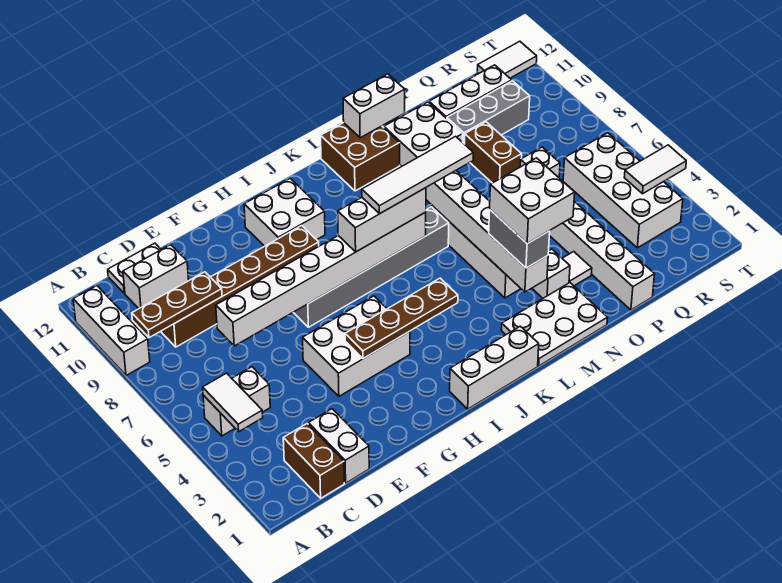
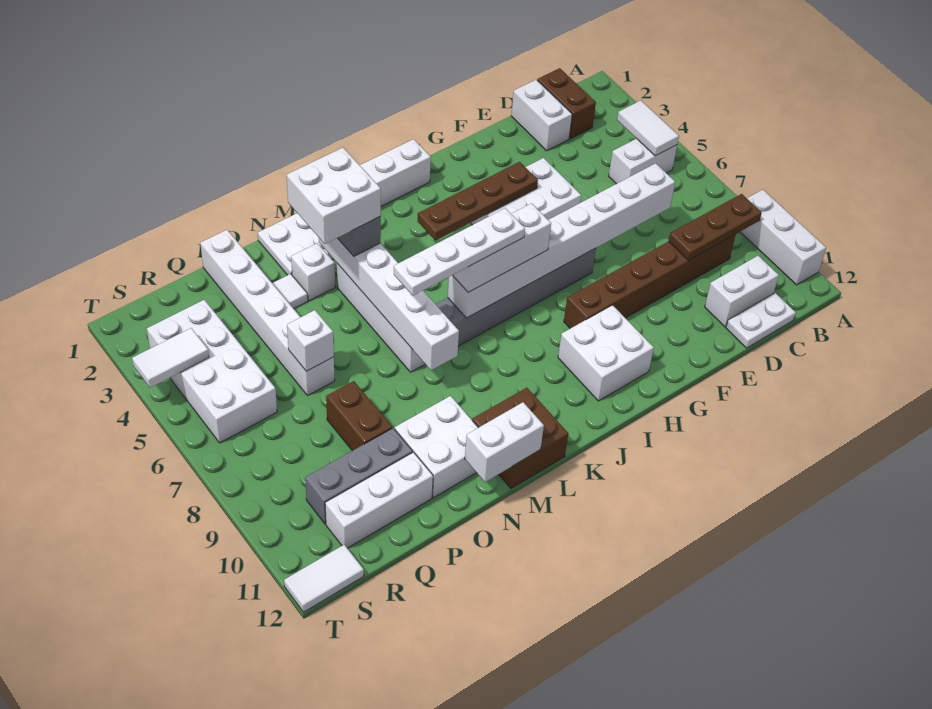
white tile J7:M7 level 4 -> white plate J7:M7 level 4

